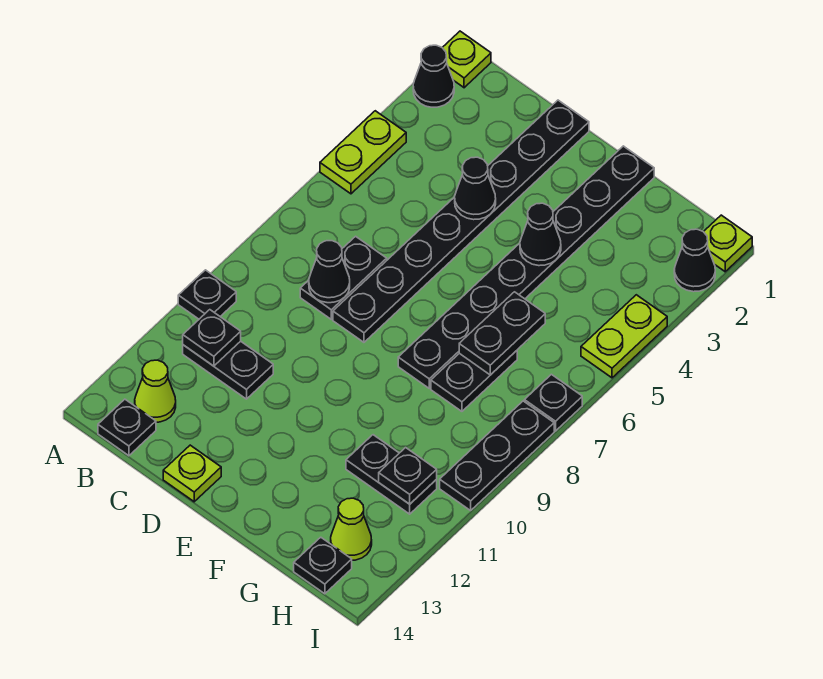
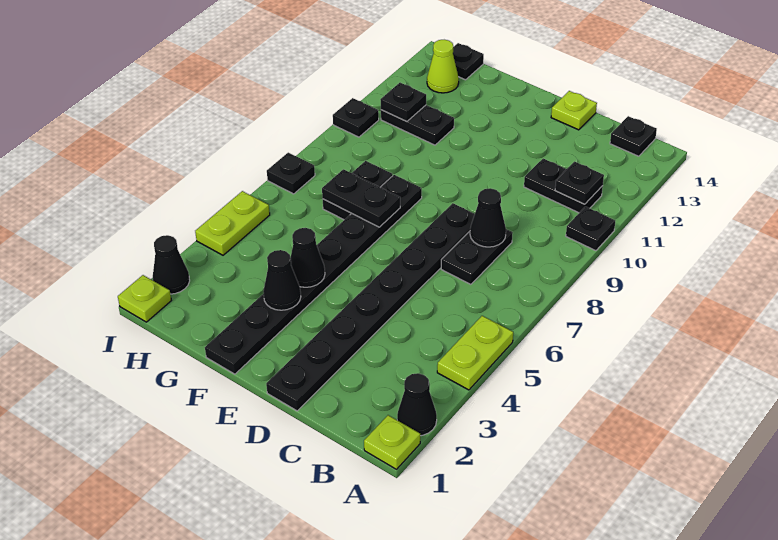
lime cone B13 level 1 -> none
black cone D4 level 2 -> black cone F3 level 2
black plate G6:G7 level 2 -> black plate F7:G7 level 2
black plate I8:I10 level 1 -> black plate I10 level 1

